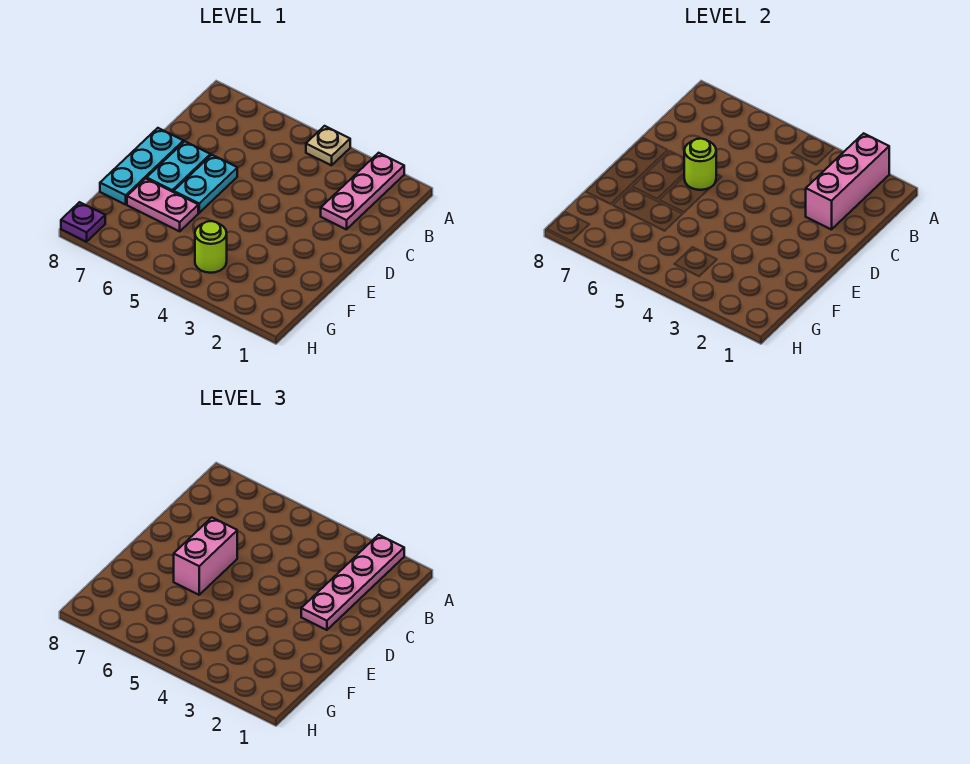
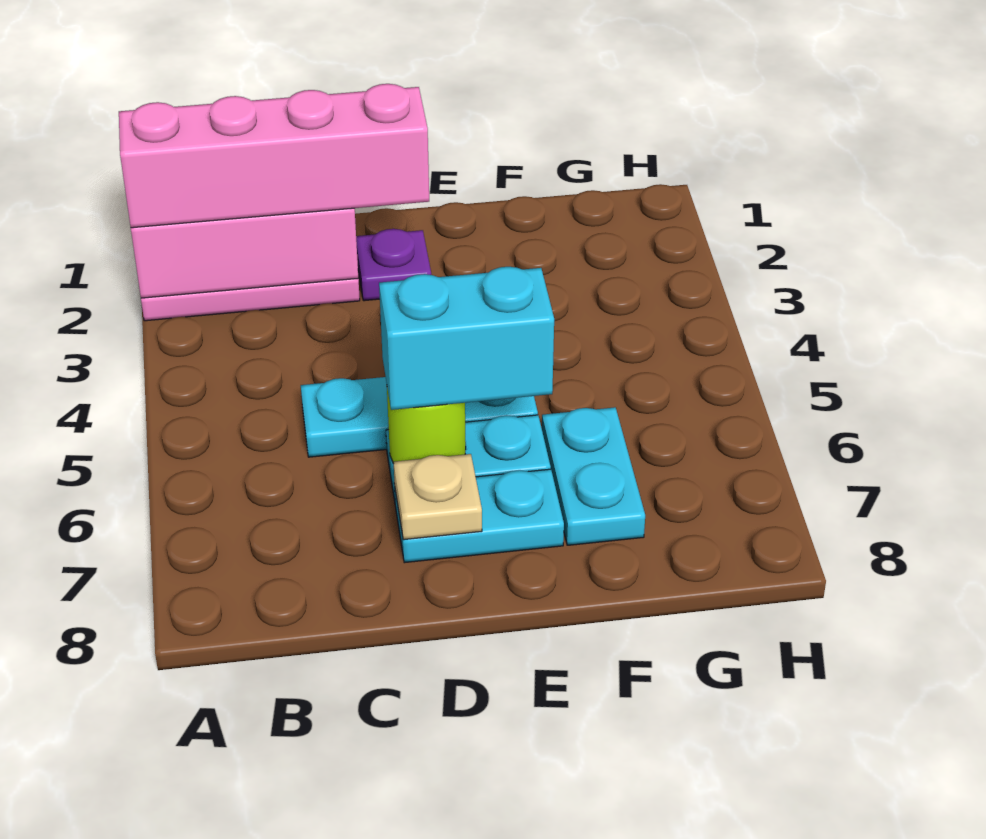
pink plate A2:D2 level 3 -> pink brick A2:D2 level 3
tan plate A4 level 1 -> tan plate D7 level 2
pink brick D6:E6 level 3 -> cyan brick D6:E6 level 3
cyan plate D8:F8 level 1 -> cyan plate C5:E5 level 1
pink plate F6:F7 level 1 -> cyan plate F6:F7 level 1
lime round brick G4 level 1 -> none
purple plate H8 level 1 -> purple plate D2 level 1

